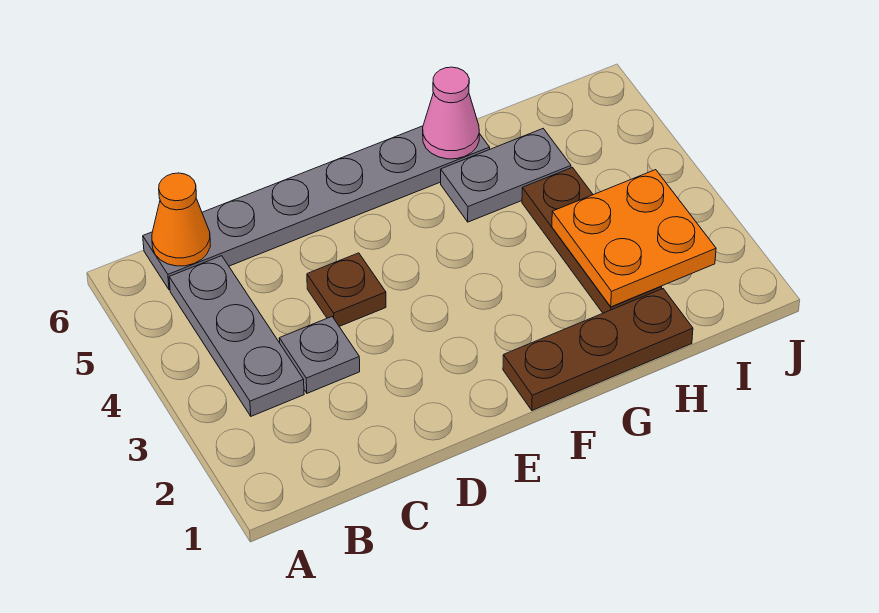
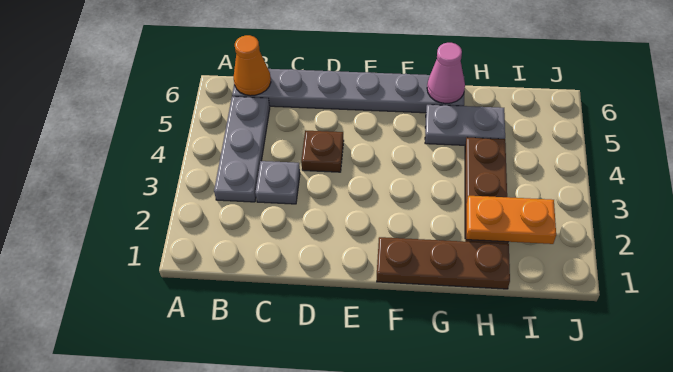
orange plate H2:I3 level 2 -> orange plate H2:I2 level 2

